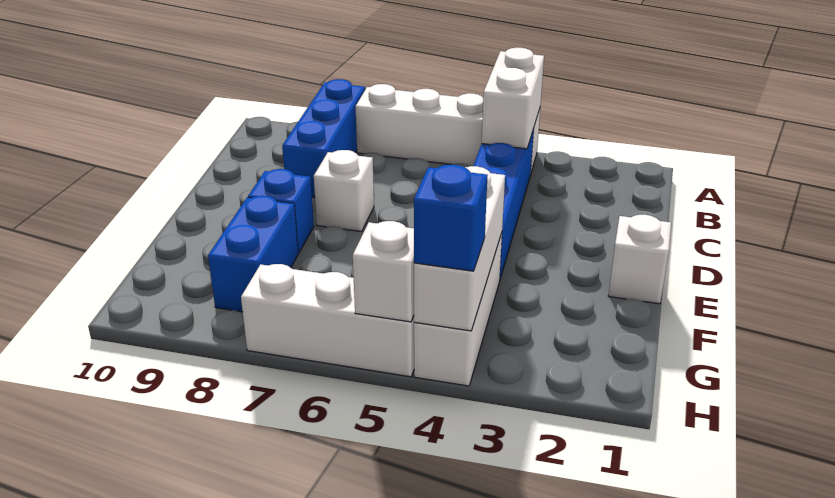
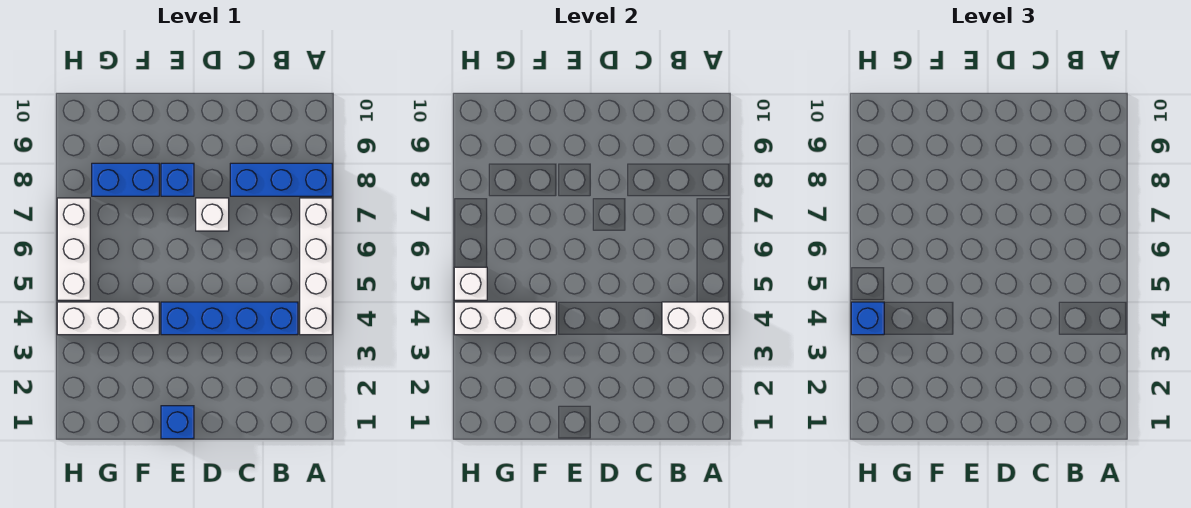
white brick E1 level 1 -> blue brick E1 level 1

